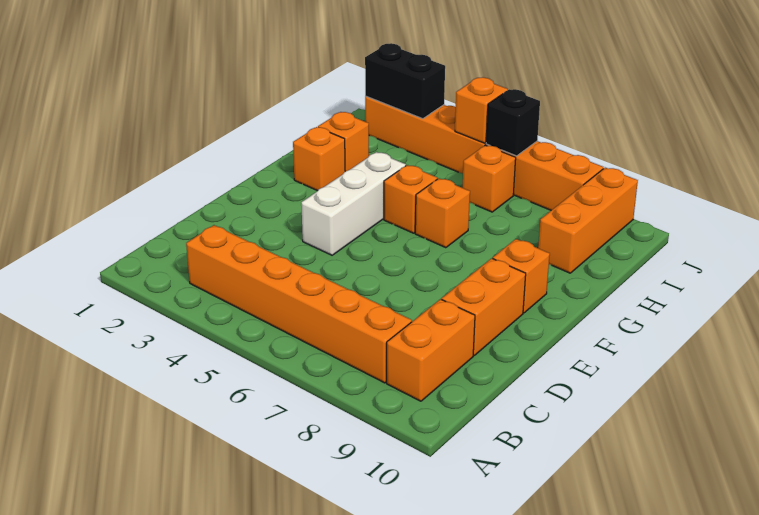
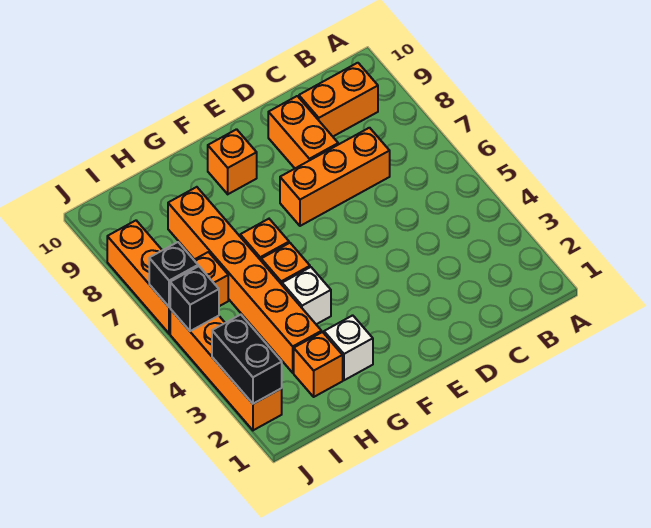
orange brick B3:B8 level 1 -> orange brick H3:H8 level 1
orange brick D9:E9 level 1 -> orange brick D8:D9 level 1
white brick E4:G4 level 1 -> white brick G4 level 1
orange brick G2 level 1 -> white brick G2 level 1
orange brick H9:J9 level 1 -> orange brick C7:E7 level 1
orange brick J5 level 2 -> black brick J5 level 2

